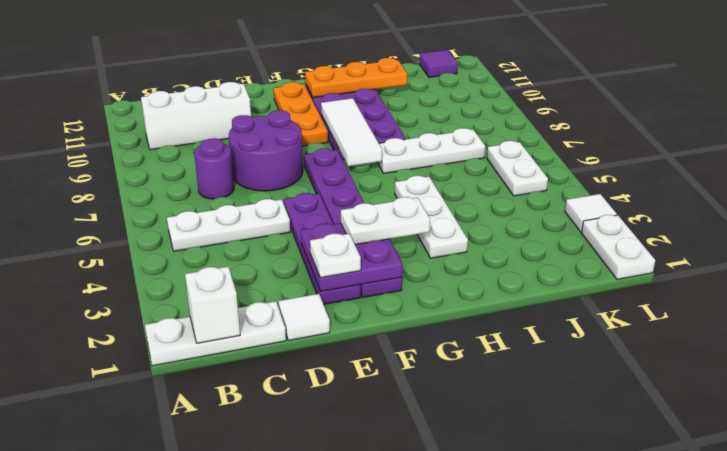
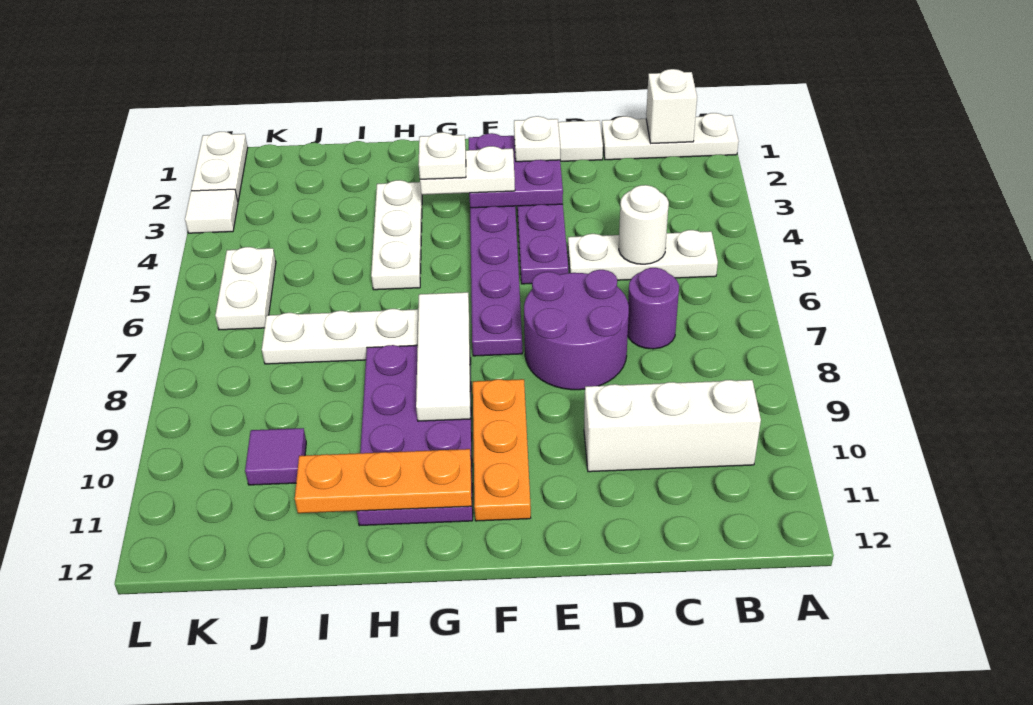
none -> white round brick C5 level 2
none -> white plate G3 level 4
purple tile K12 level 1 -> purple tile J10 level 1

